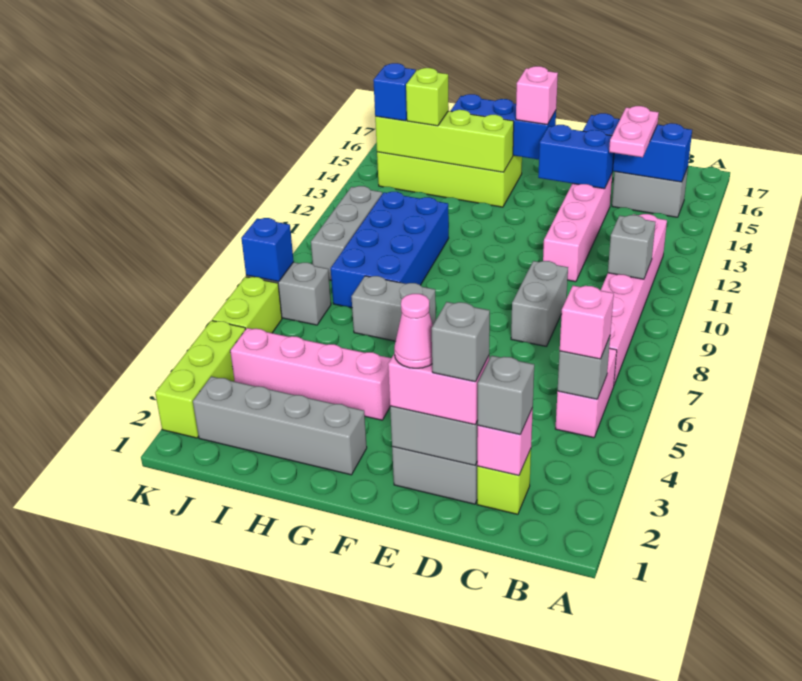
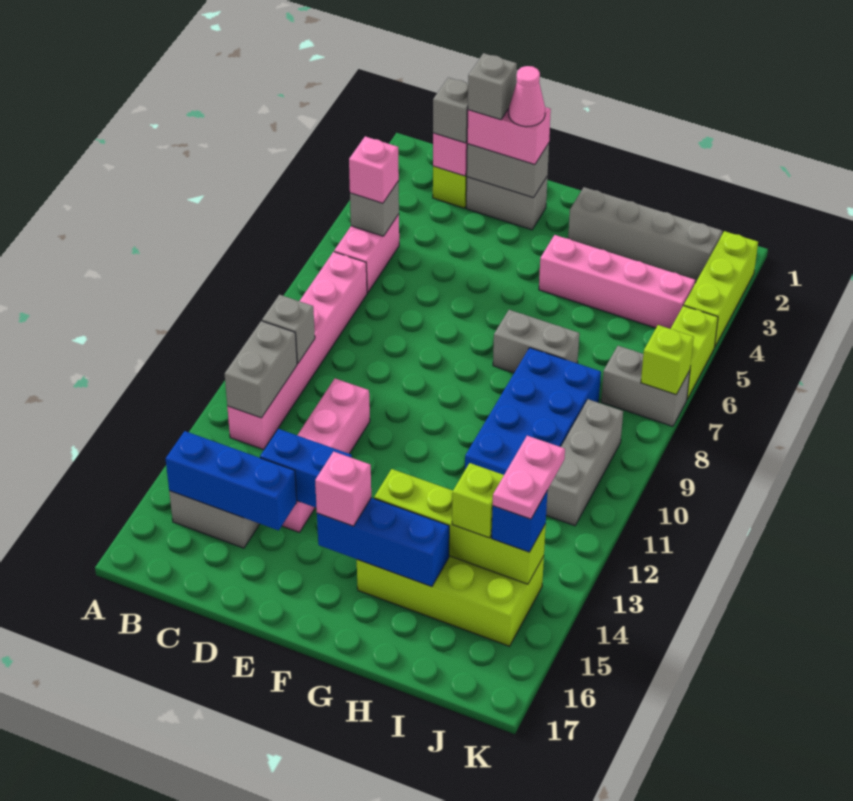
pink plate C14:C15 level 3 -> pink plate J13:J14 level 4
grey brick D8:D9 level 1 -> grey brick B11:B12 level 2
blue brick K7 level 2 -> lime brick K7 level 2

